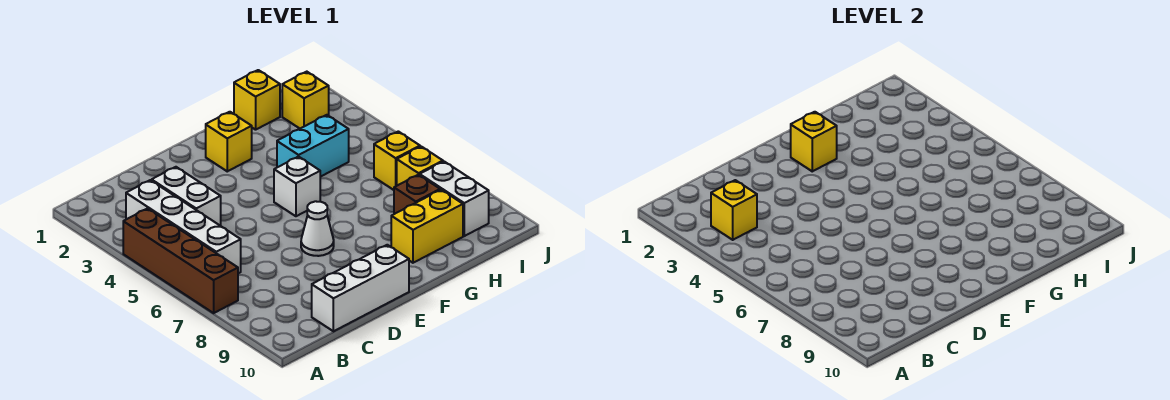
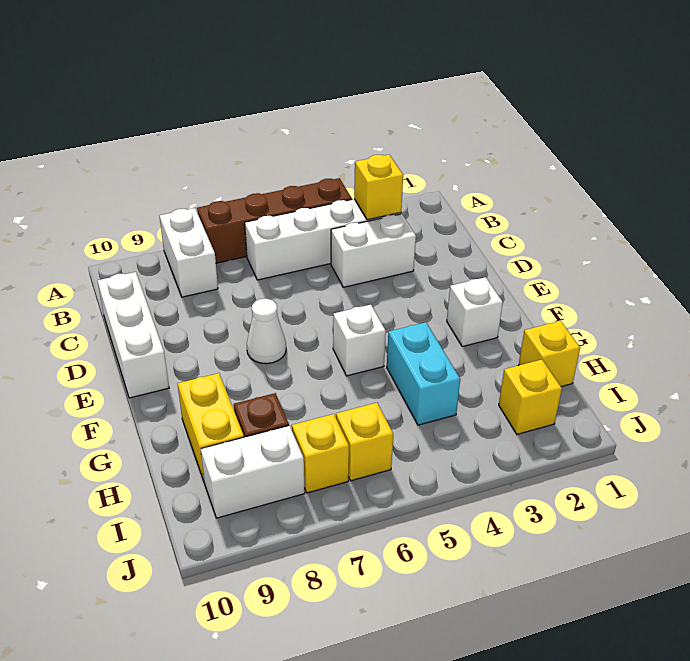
none -> white brick A8:B8 level 1
yellow brick F2 level 1 -> white brick F2 level 1
yellow brick F2 level 2 -> none

